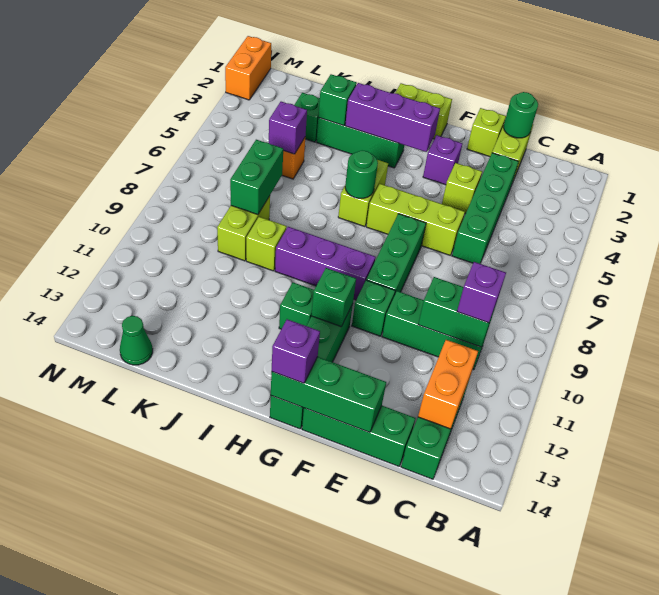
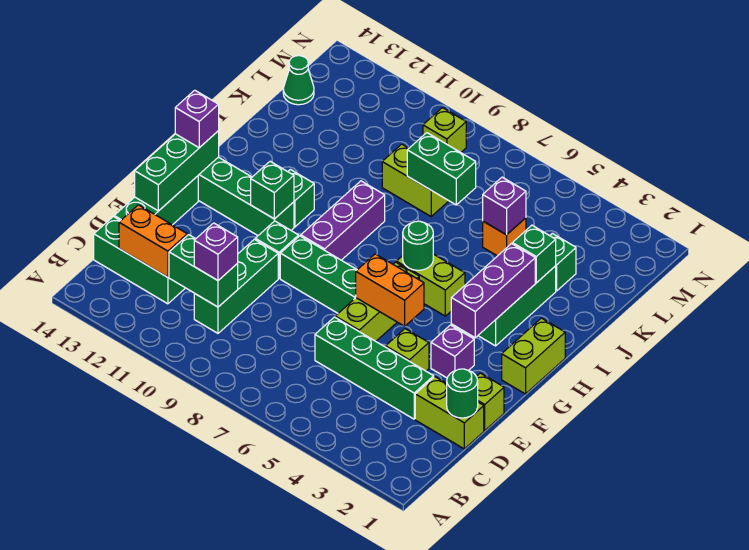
green brick C10:D10 level 2 -> green brick C10:C11 level 2
lime brick J9 level 1 -> lime brick M9 level 1
orange brick N1:N2 level 1 -> orange brick F5:F6 level 2

